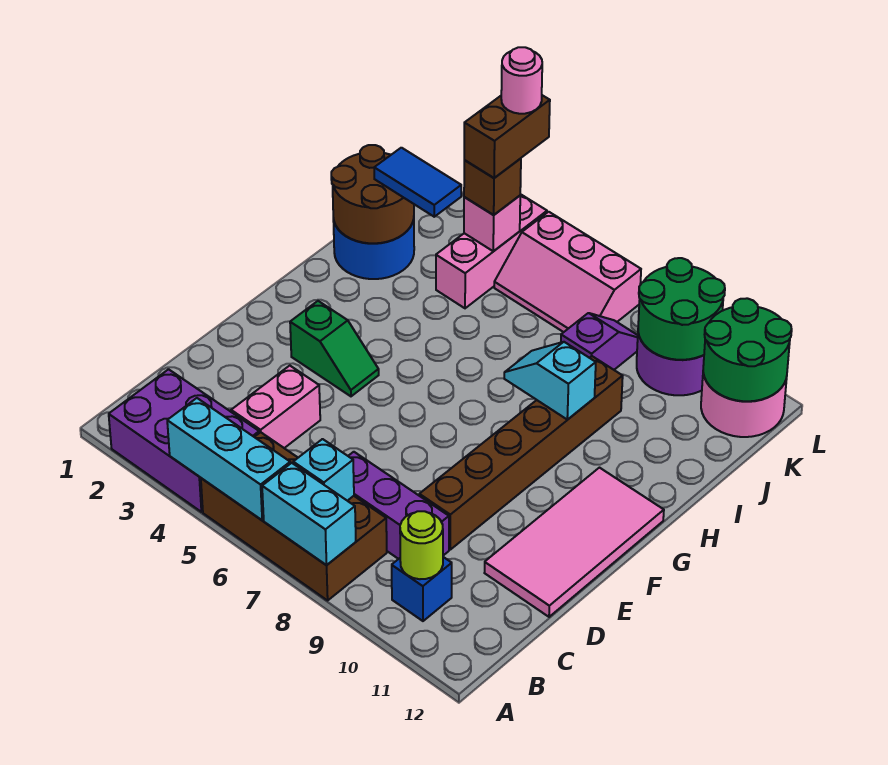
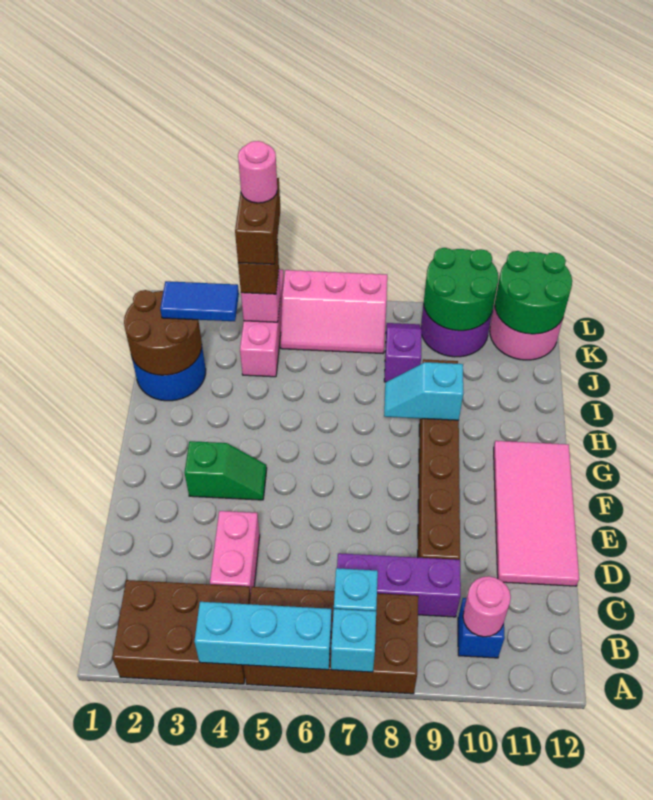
purple brick A2:B4 level 1 -> brown brick A2:B4 level 1
cyan brick A7:A8 level 2 -> cyan brick A7 level 2
lime round brick B10 level 2 -> pink round brick B10 level 2

